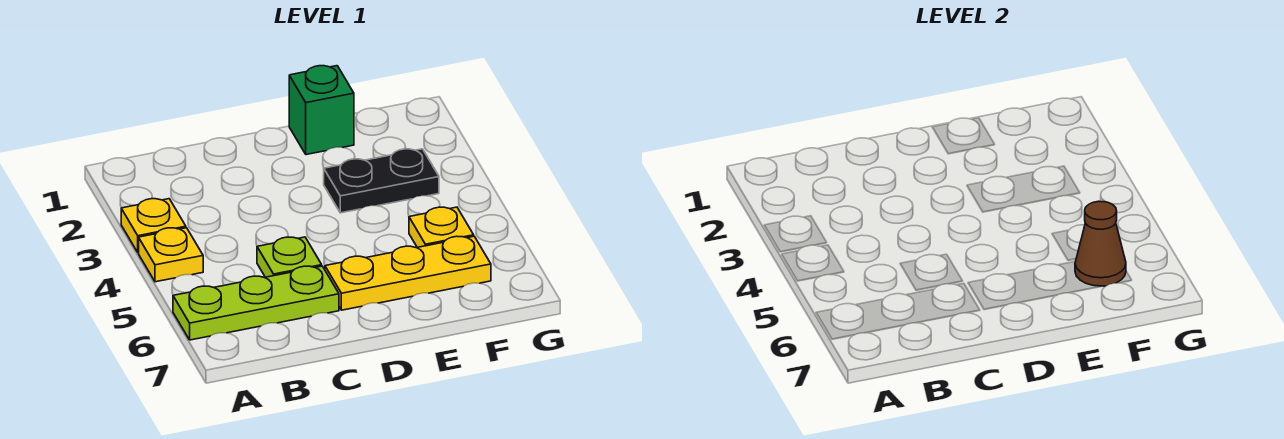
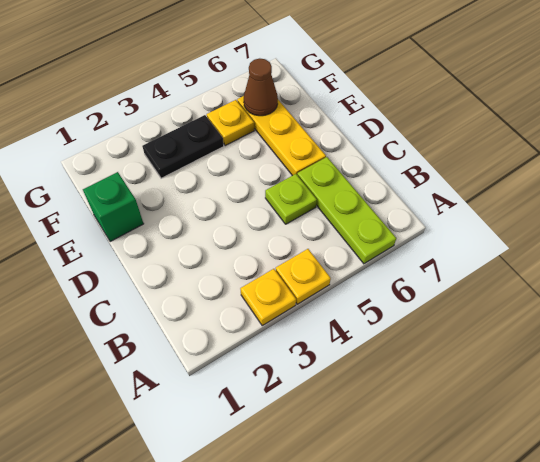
black plate E3:F3 level 1 -> black plate F3:F4 level 1

